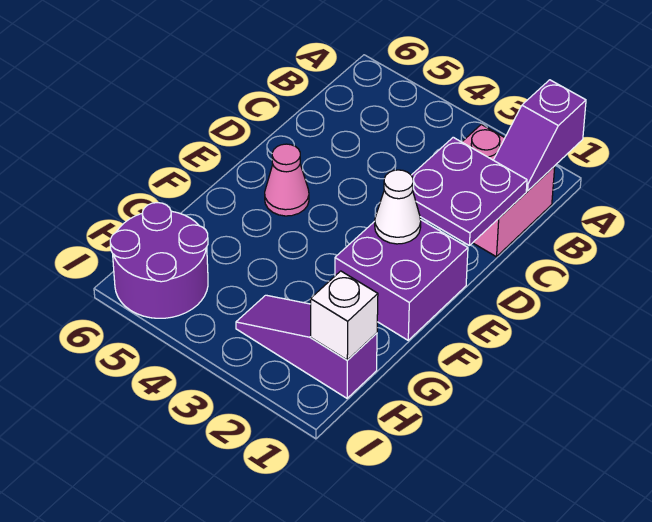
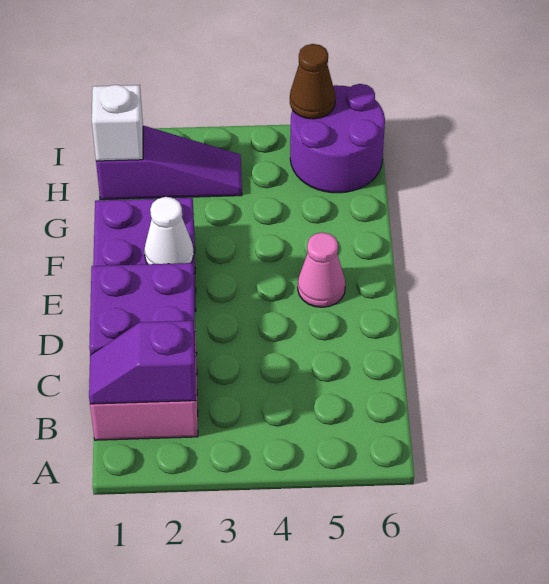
purple slope A1:B1 level 2 top A -> purple slope B1:B2 level 2 top 2
none -> brown cone I5 level 2

